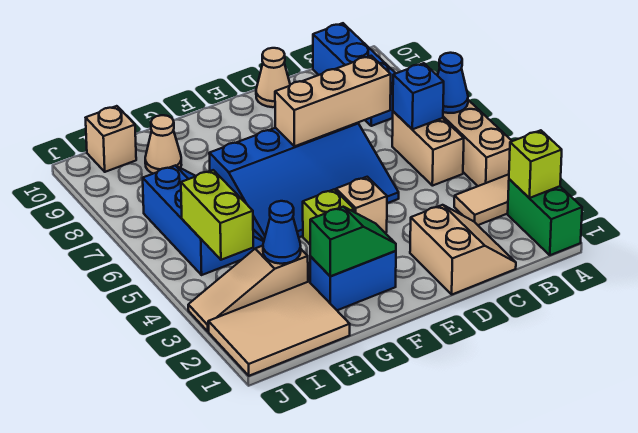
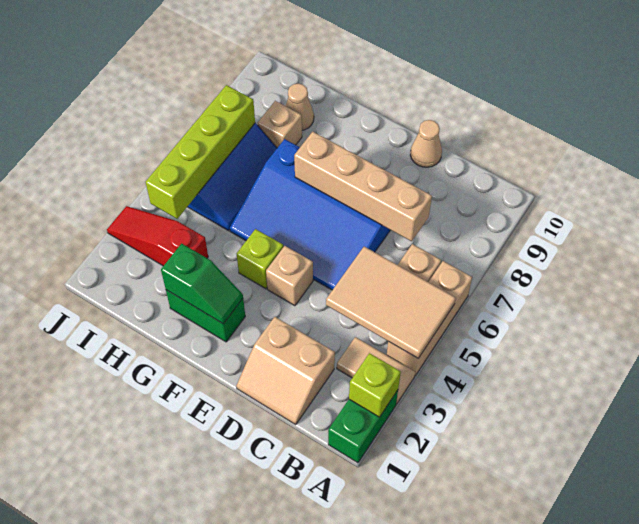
blue cone A6 level 2 -> none
blue brick B6 level 2 -> none
blue brick B8:B10 level 1 -> none
tan slope C1:D2 level 1 top D -> tan slope C1:D2 level 1 top 2
tan brick C7:E7 level 2 -> tan brick C7:F7 level 2
blue brick F2:G2 level 1 -> green brick F2:G2 level 1
tan tile H1:J2 level 1 -> tan tile A4:C5 level 2
tan slope H3:J3 level 1 top H -> red slope H3:J3 level 1 top H
blue cone H3 level 2 -> none
lime brick I4:I5 level 2 -> lime brick I4:I7 level 2
tan brick I10 level 1 -> tan brick H8 level 1

